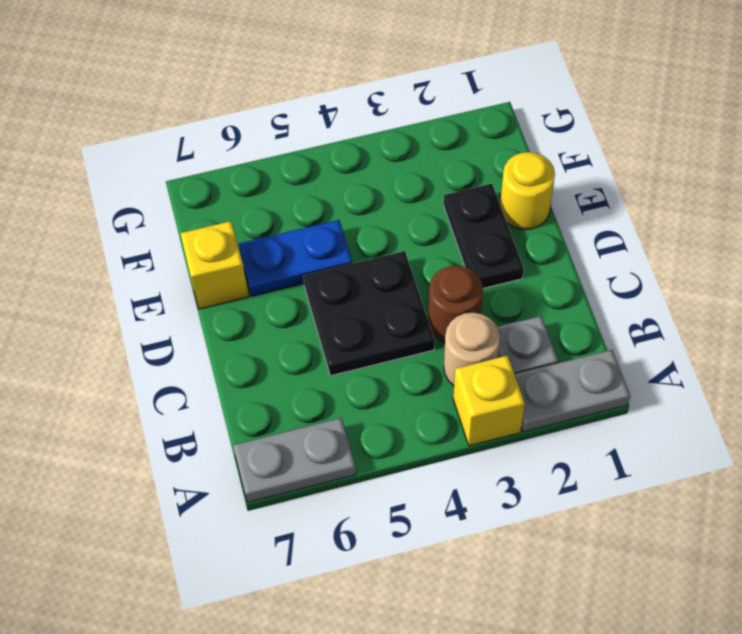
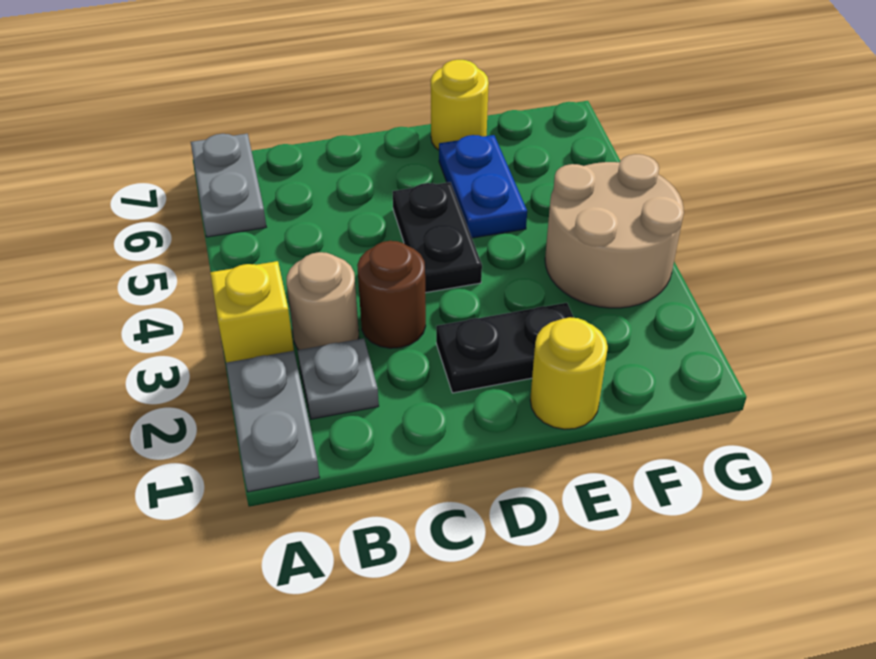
black plate C4:D5 level 1 -> black plate D4:D5 level 1
yellow brick E7 level 1 -> yellow round brick E7 level 1
none -> tan round brick F3:G4 level 1

